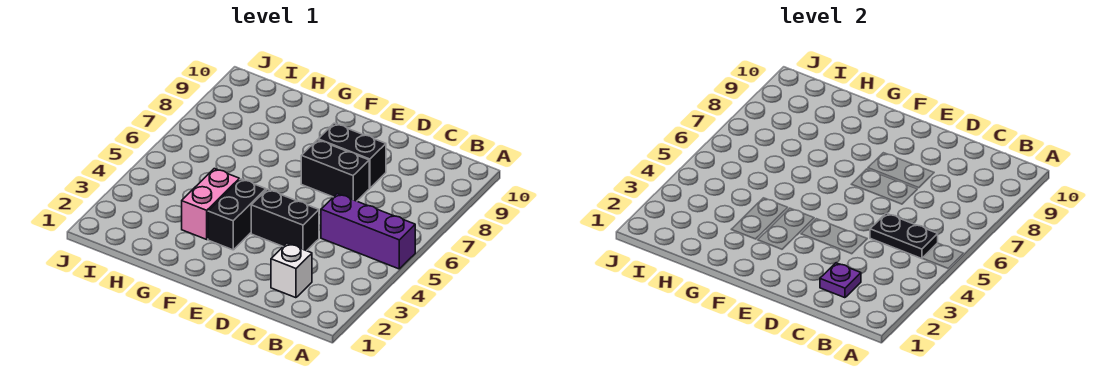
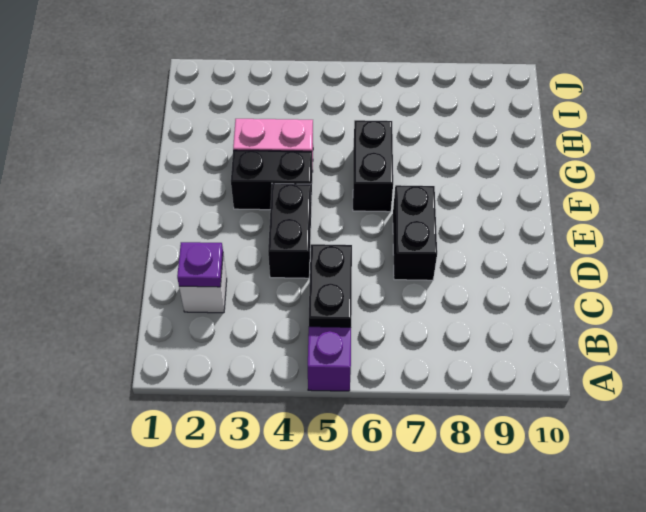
black brick D8:E8 level 1 -> black brick F6:G6 level 1

